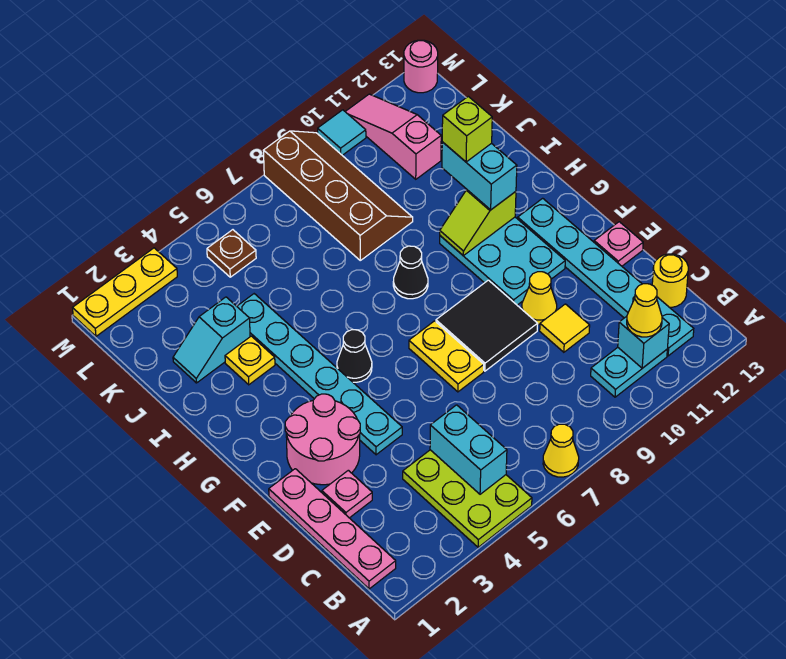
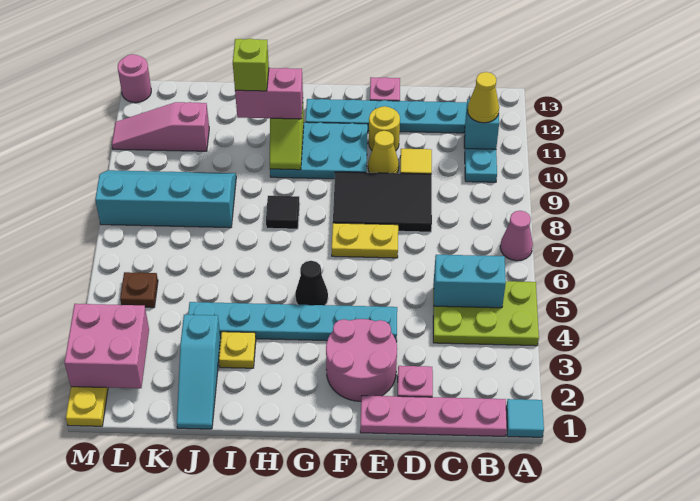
yellow cone A7 level 1 -> pink cone A7 level 1
yellow round brick C13 level 1 -> yellow round brick E11 level 1
black tile E8:F9 level 1 -> black tile D8:F9 level 1
black cone H8 level 1 -> black tile H8 level 1
cyan brick H11:I11 level 3 -> pink brick H11:I11 level 3
cyan slope J2:J3 level 1 top 3 -> cyan slope J1:J3 level 1 top 3
brown slope J8:M9 level 1 top 8 -> cyan slope J8:M9 level 1 top 8
none -> pink brick L2:M3 level 2
cyan tile M10 level 1 -> cyan tile A1 level 1

